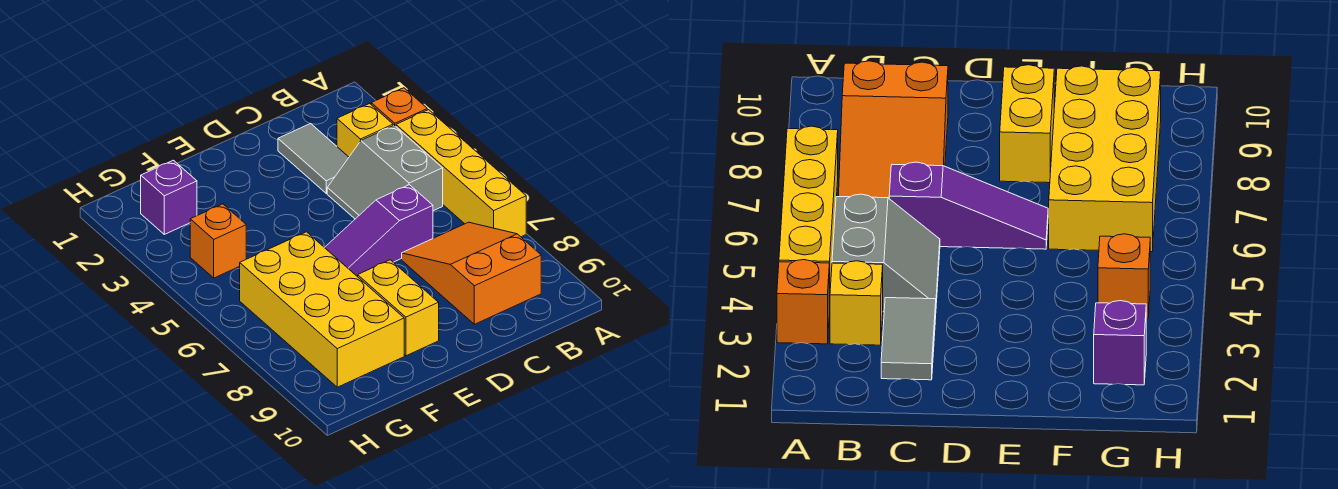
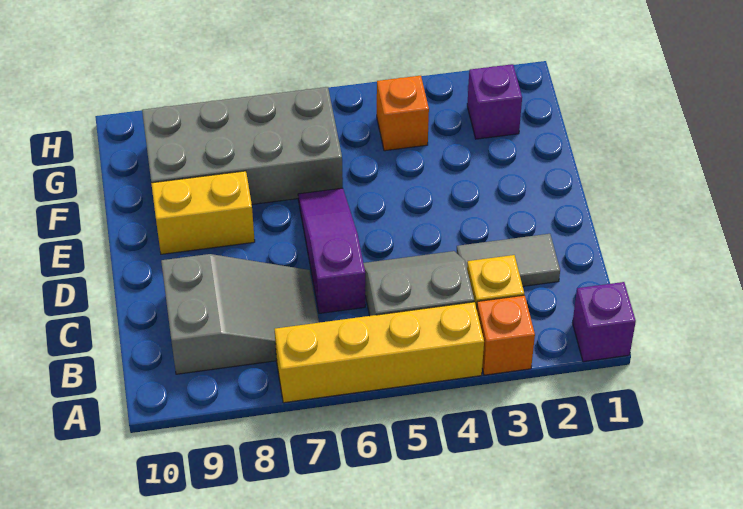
none -> purple brick A1 level 1
orange slope B7:C9 level 1 top 9 -> grey slope B7:C9 level 1 top 9
yellow brick F6:G9 level 1 -> grey brick F6:G9 level 1

